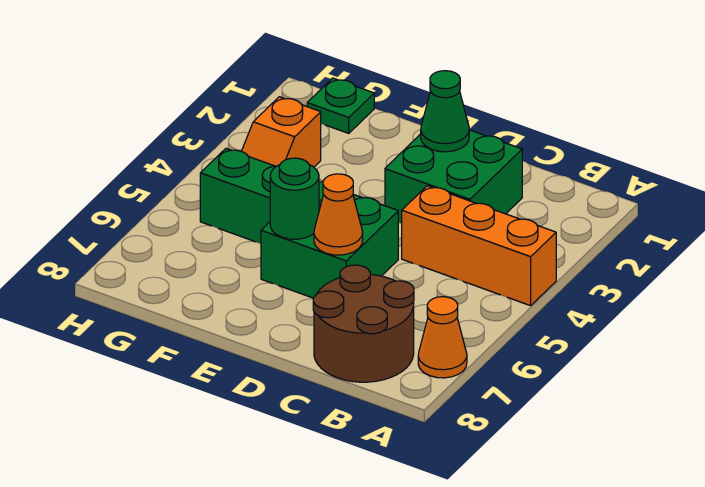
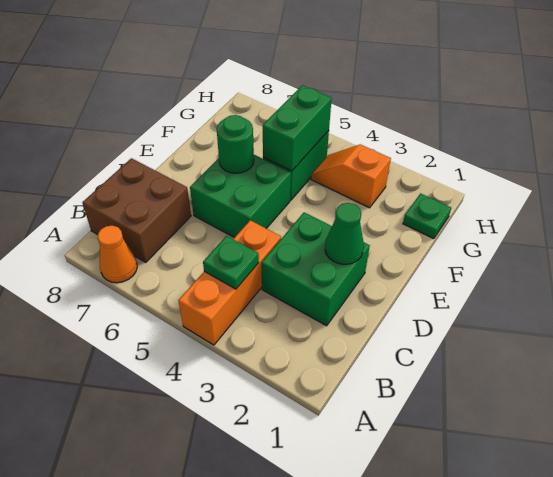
none -> green plate B4 level 2
brown round brick B7:C8 level 1 -> brown brick B7:C8 level 1
orange cone D6 level 2 -> none
none -> green brick F5:G5 level 2

